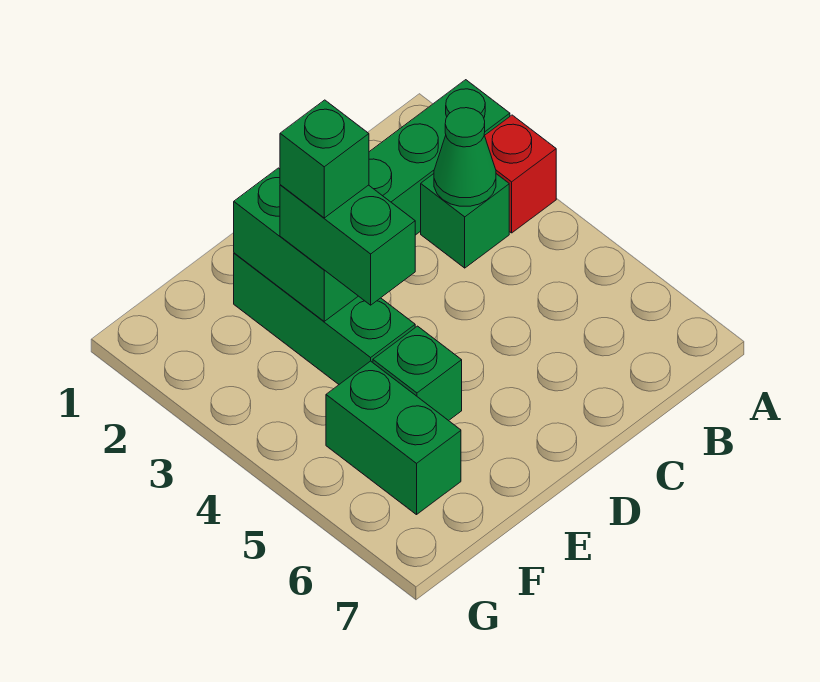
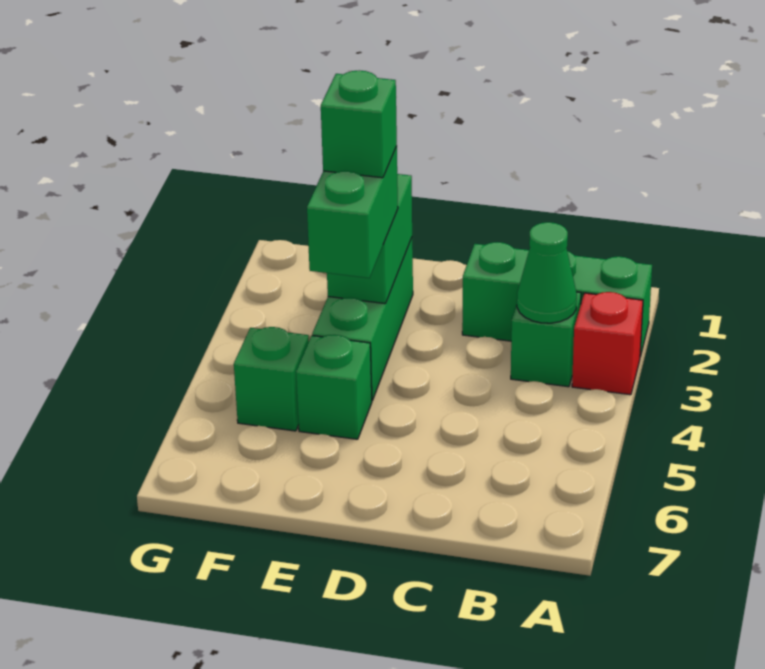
green brick F5:F6 level 1 -> green brick F5 level 1

